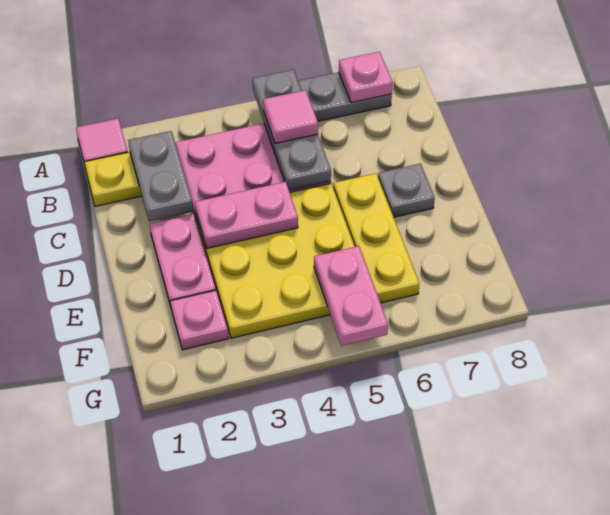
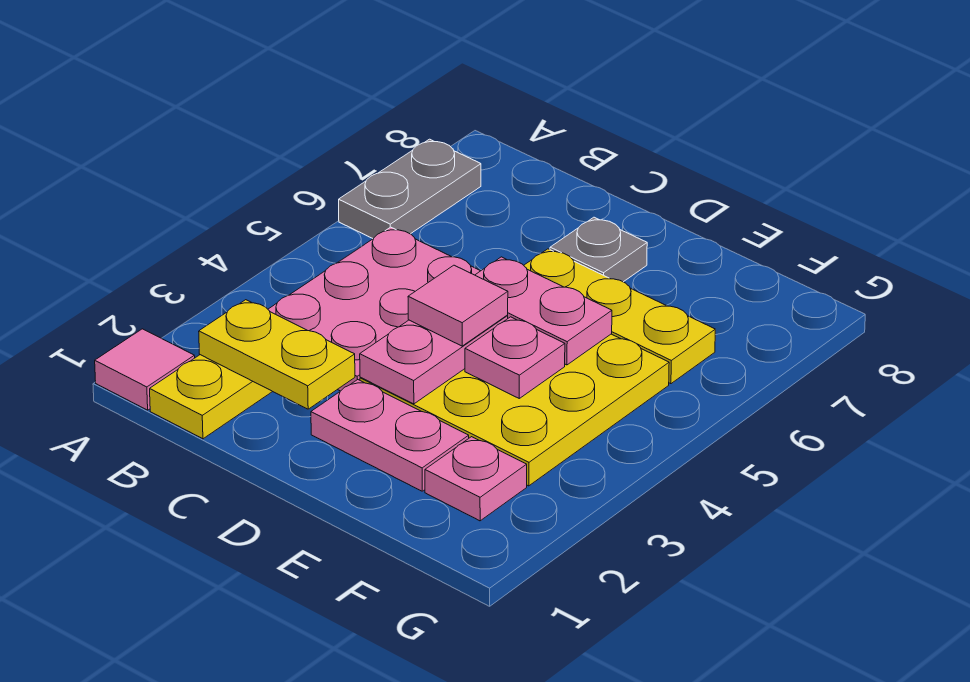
grey plate A5:C5 level 2 -> none
pink plate A7 level 2 -> pink plate E4 level 2
grey plate B2:C2 level 2 -> yellow plate B2:C2 level 2
pink tile B5 level 3 -> pink tile D4 level 3
pink plate F5:G5 level 2 -> pink plate D5:E5 level 2

